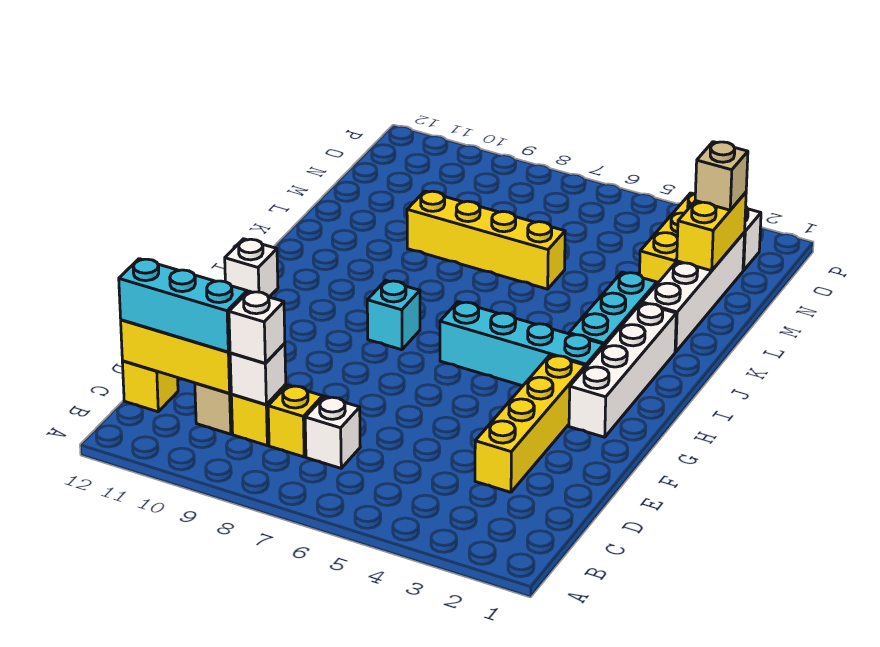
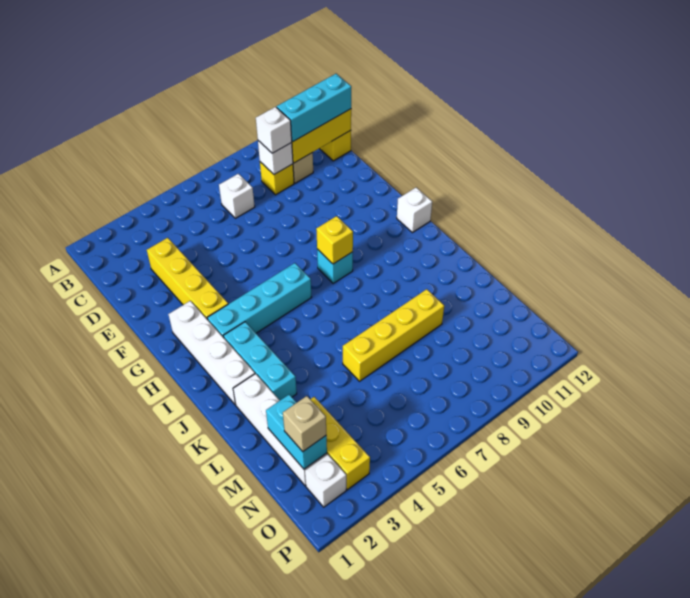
yellow brick C8 level 1 -> yellow brick H8 level 2
yellow brick M2:N2 level 2 -> cyan brick M2:N2 level 2

